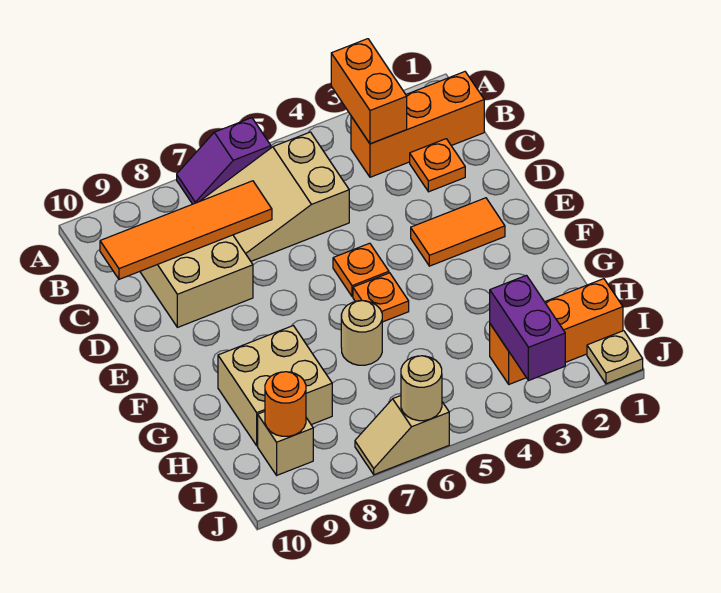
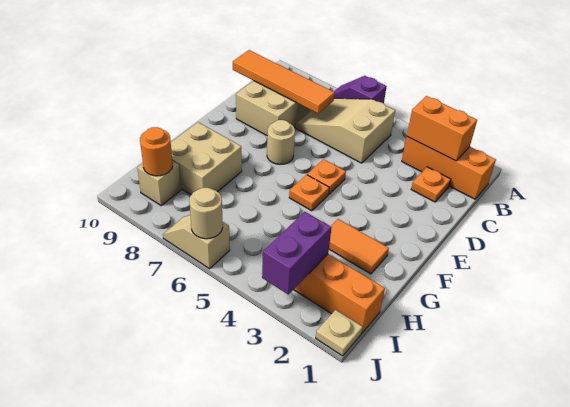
orange brick A3:B3 level 2 -> orange brick B2:B3 level 2
orange tile E2:E3 level 1 -> orange tile G2:G3 level 1
tan round brick G6 level 1 -> tan round brick E7 level 1

